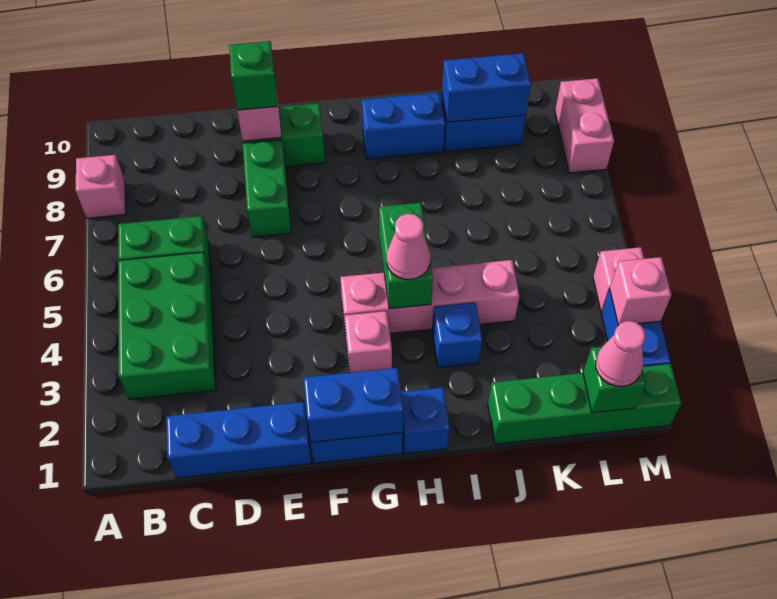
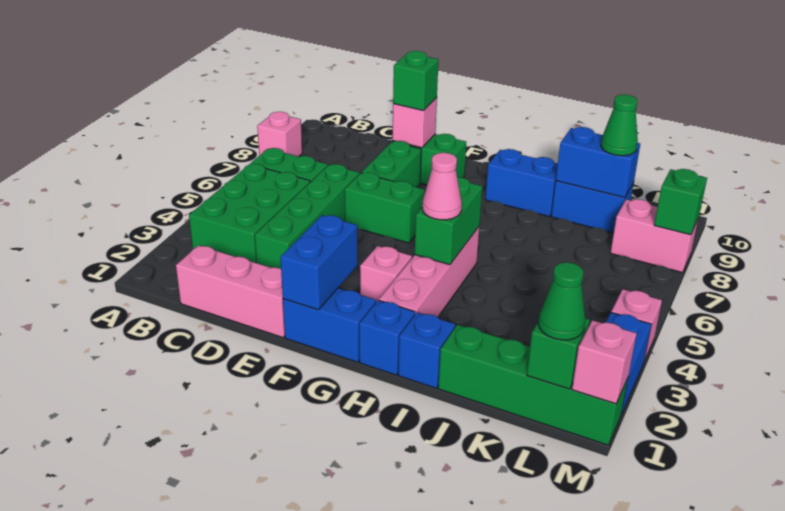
blue brick C1:E1 level 1 -> pink brick C1:E1 level 1
none -> green brick D3:D6 level 1
none -> green brick E6:F6 level 1
blue brick F1:G1 level 2 -> blue brick F1:F2 level 2
pink brick G4:J4 level 1 -> pink brick H2:H5 level 1
blue brick I3 level 1 -> blue brick I1 level 1
none -> green cone K9 level 3
pink cone L1 level 3 -> green cone L1 level 3
pink brick M3 level 2 -> pink brick M1 level 2
pink brick M8:M9 level 1 -> pink brick L8:M8 level 1
none -> green brick M8 level 2

